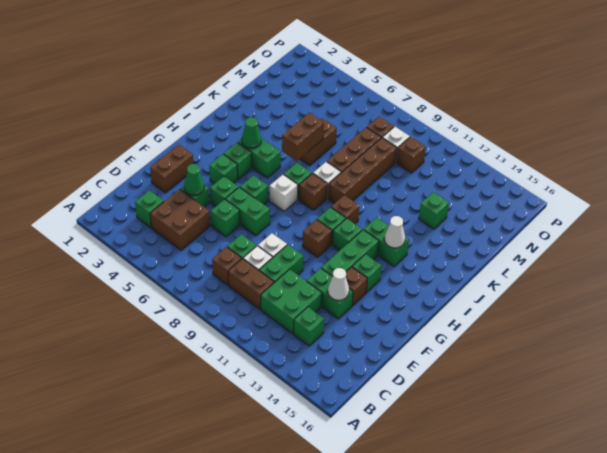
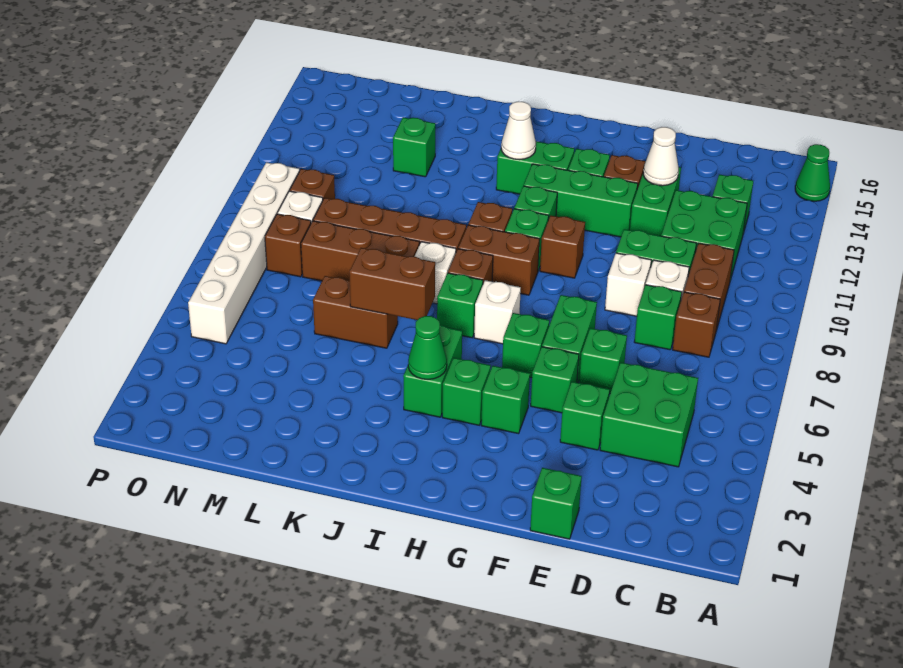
green brick C3 level 1 -> green brick E1 level 1
brown brick C4:D5 level 1 -> green brick C4:D5 level 1
brown brick E2:F2 level 1 -> brown brick H9:I9 level 1
green cone E4 level 2 -> green cone A15 level 1
green brick I12:I13 level 1 -> green brick H13:I13 level 1
none -> white brick O5:O10 level 1

